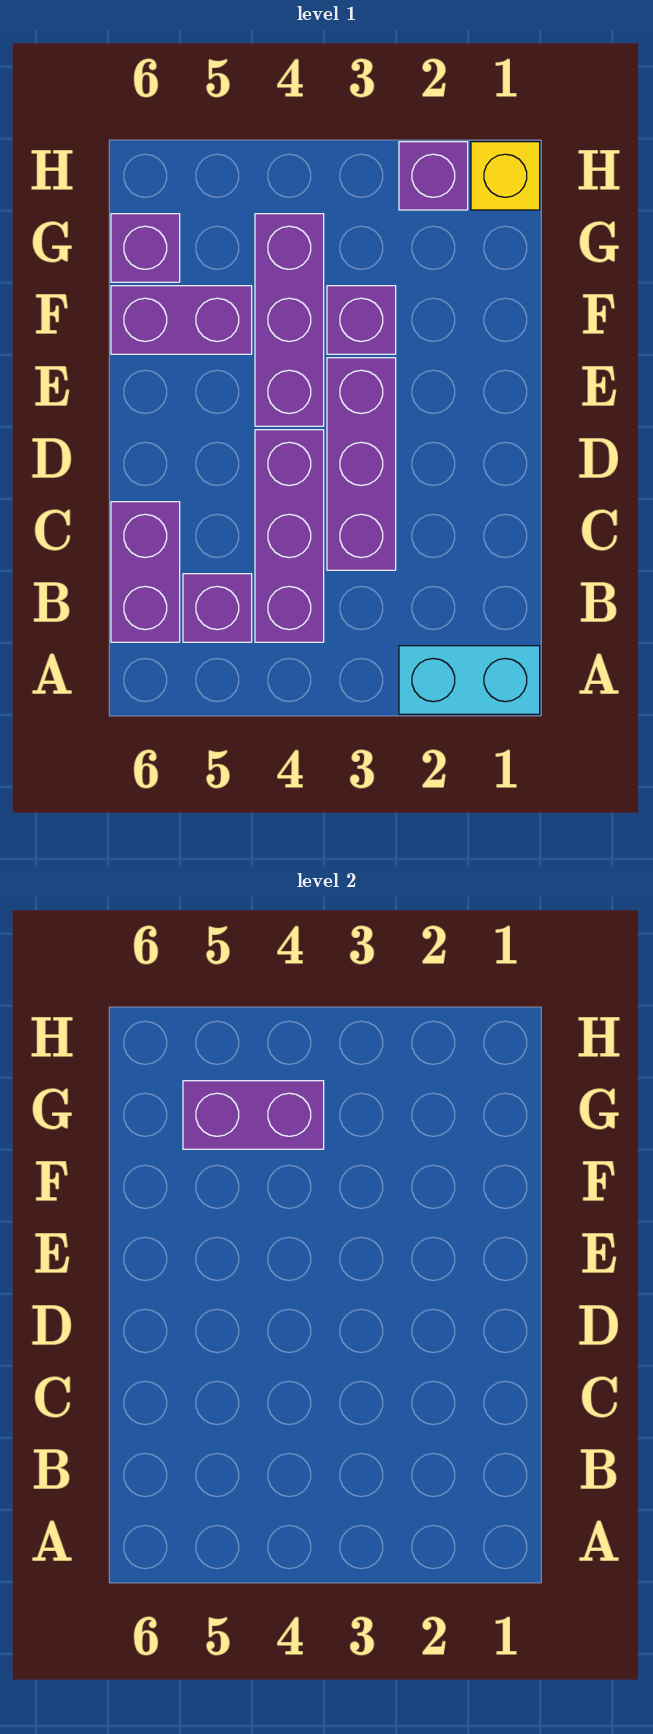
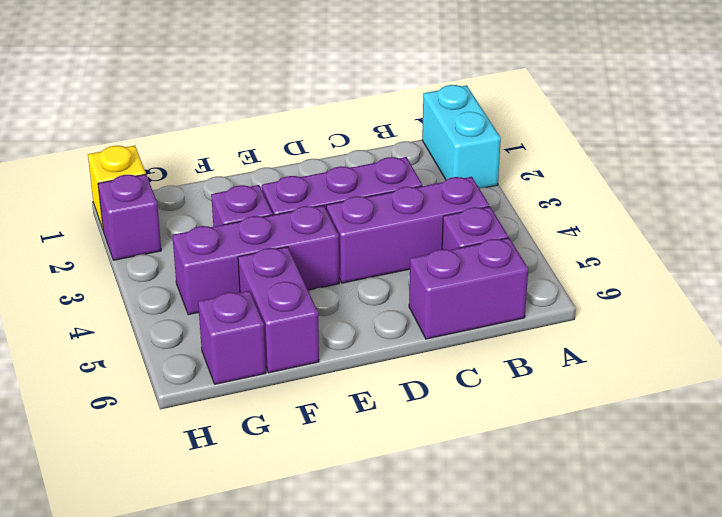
purple brick G4:G5 level 2 -> none

